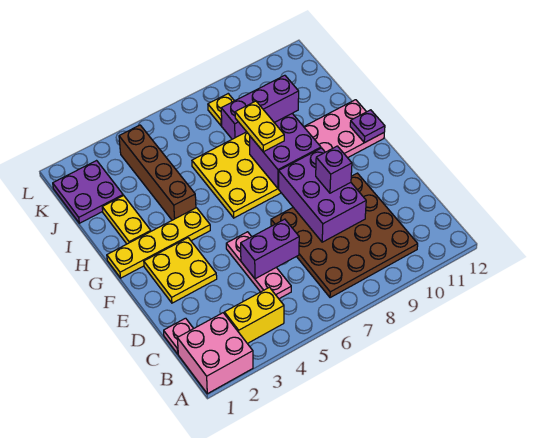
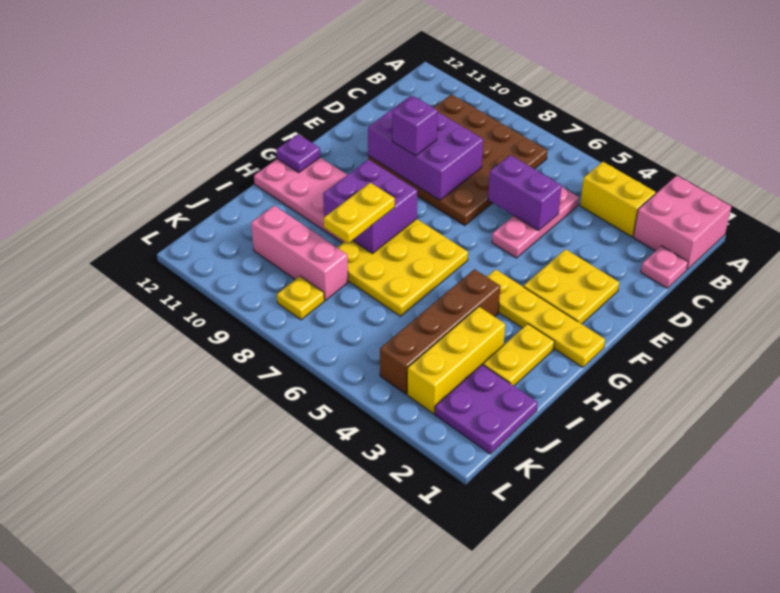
purple brick D8:F9 level 2 -> purple brick D8:E10 level 2
none -> yellow brick I3:K3 level 1
purple brick J8:J10 level 1 -> pink brick J8:J10 level 1

